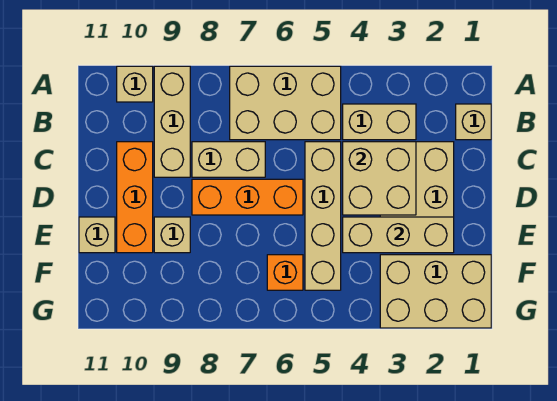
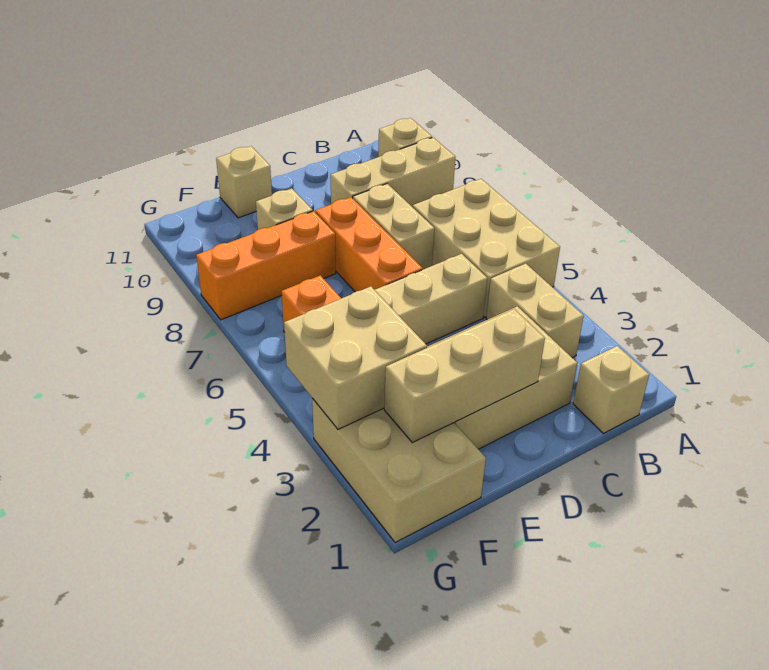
tan brick C3:D4 level 2 -> tan brick F3:G4 level 2
orange brick C10:E10 level 1 -> orange brick E8:G8 level 1
tan brick E2:E4 level 2 -> tan brick D2:F2 level 2

